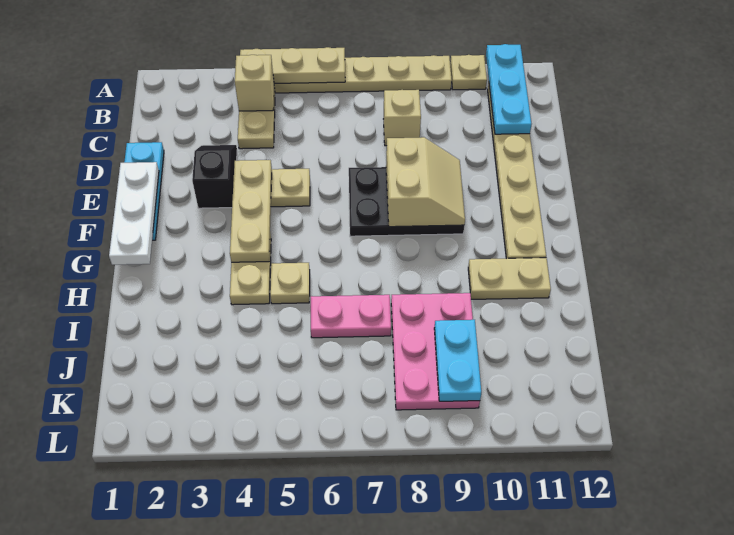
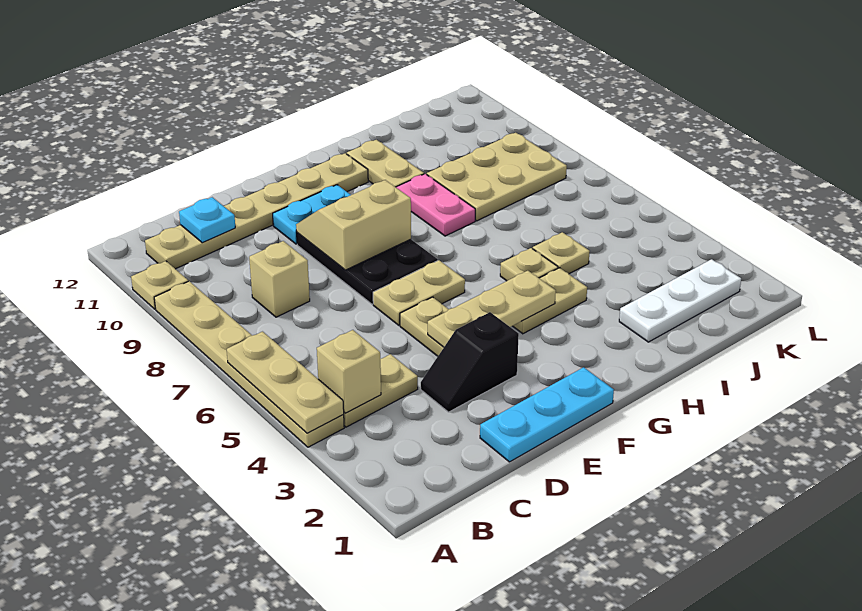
cyan plate A11:C11 level 2 -> cyan plate C11 level 2
white plate E1:G1 level 2 -> white plate I2:K2 level 1
none -> tan plate E6:F6 level 1
none -> tan plate I5 level 1
pink plate I6:I7 level 1 -> pink plate H8:H9 level 1
pink plate I8:K9 level 1 -> tan plate I8:K9 level 1
cyan plate J9:K9 level 2 -> cyan plate E10:F10 level 1

